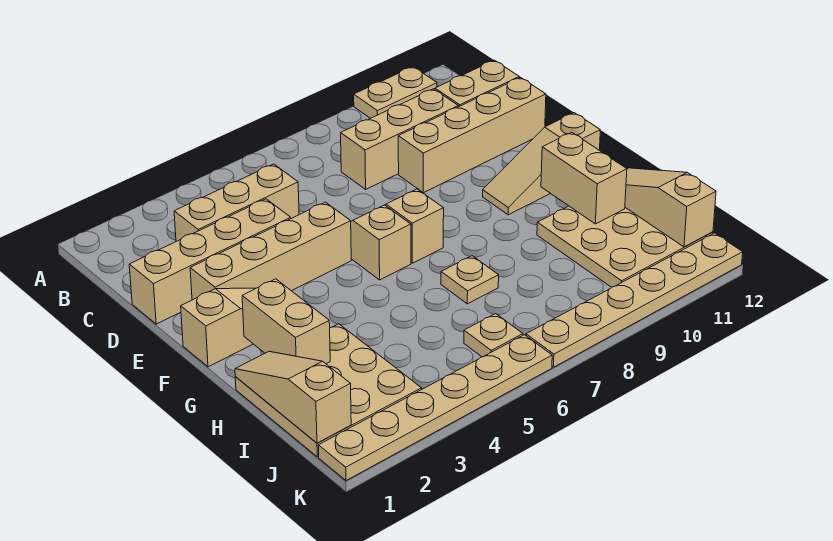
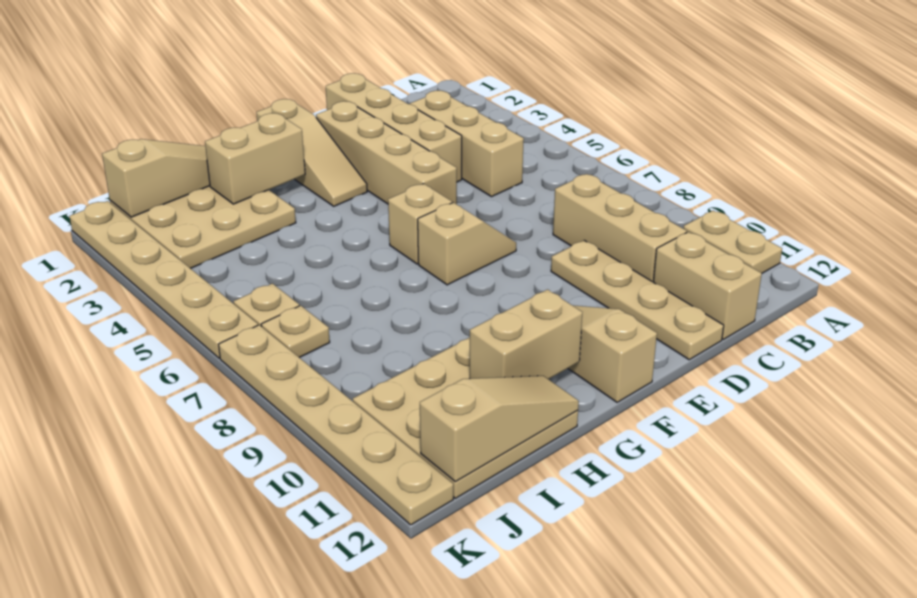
tan brick D9:D12 level 1 -> tan plate D9:D12 level 1
tan plate H7 level 1 -> tan plate J7 level 1

